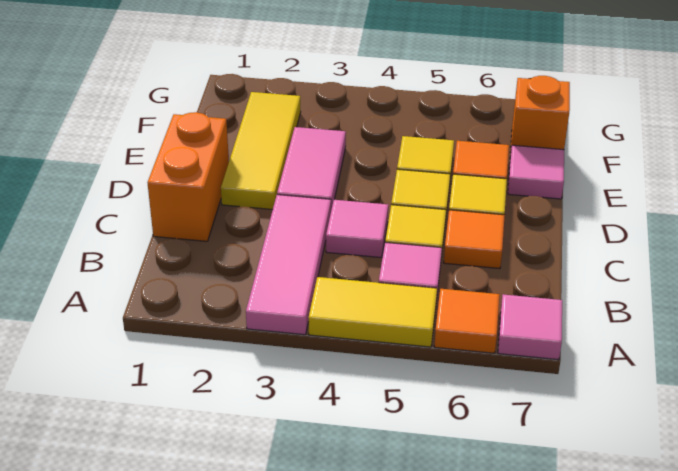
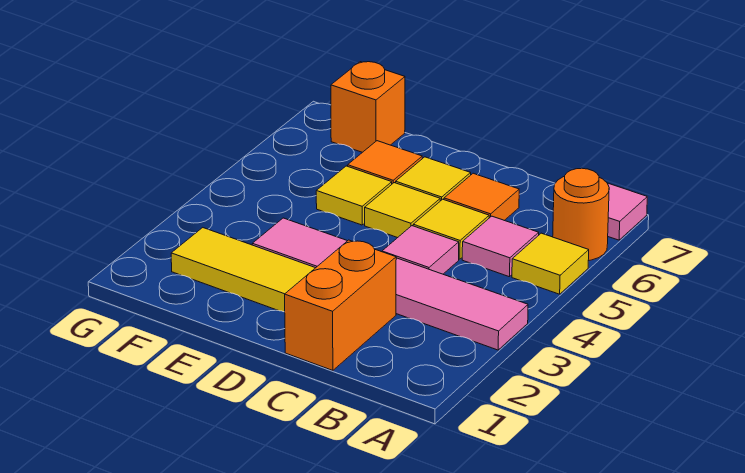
yellow tile A4:A5 level 1 -> yellow tile A5 level 1
orange tile A6 level 1 -> orange round brick A6 level 1
orange brick C1:D1 level 1 -> orange brick C1:C2 level 1
pink tile E7 level 1 -> none

